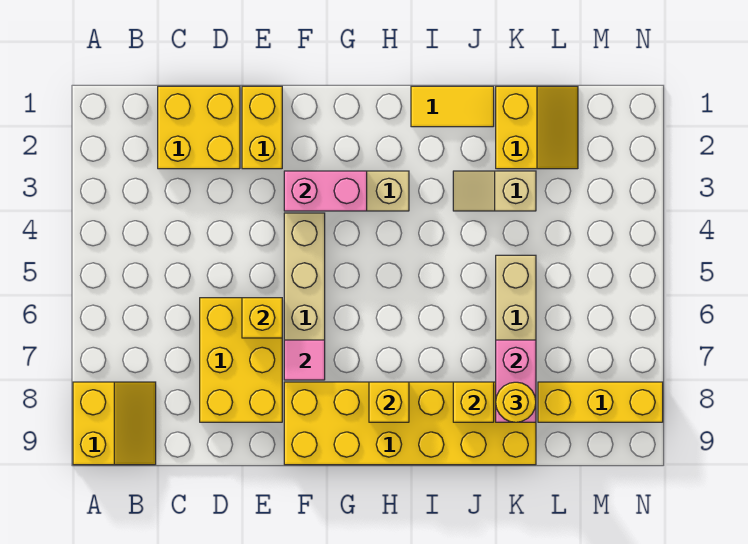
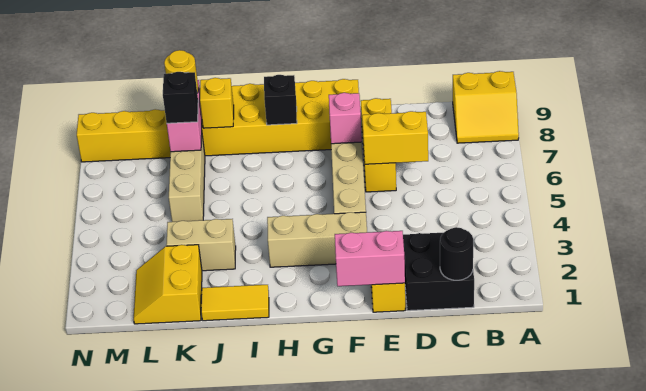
yellow slope A8:B9 level 1 top A -> yellow slope A8:B9 level 1 top 9
yellow brick C1:D2 level 1 -> black brick C1:D2 level 1
none -> black round brick C1 level 2
yellow brick D6:E8 level 1 -> yellow brick E6:E8 level 1
yellow brick E6 level 2 -> yellow brick D6:E6 level 2
pink brick F3:G3 level 2 -> pink brick E1:F1 level 2
pink tile F7 level 2 -> pink brick F7 level 2
yellow brick H8 level 2 -> black brick H8 level 2
tan slope J3:K3 level 1 top K -> tan brick J3:K3 level 1
none -> black brick K7 level 3

